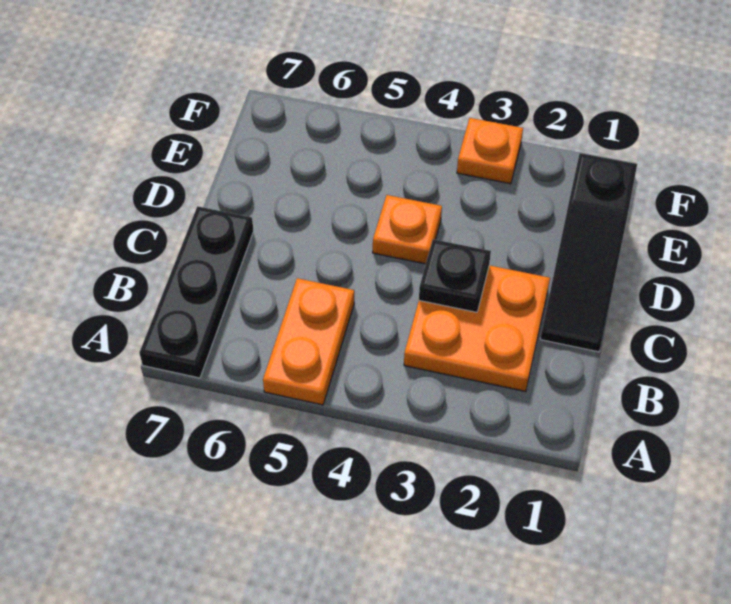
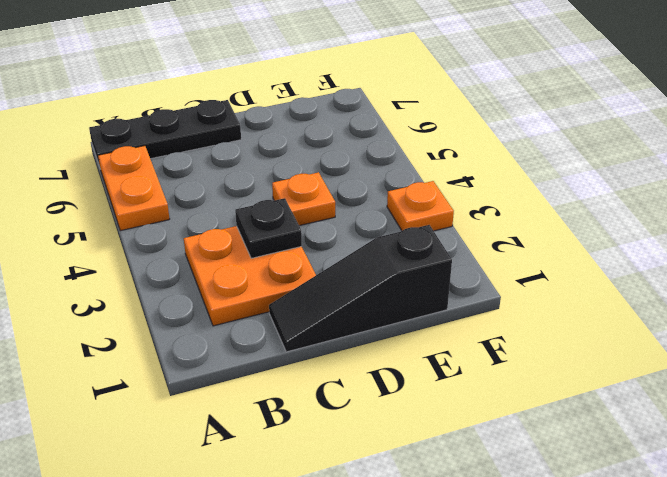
orange plate A5:B5 level 1 -> orange plate A5:A6 level 1

